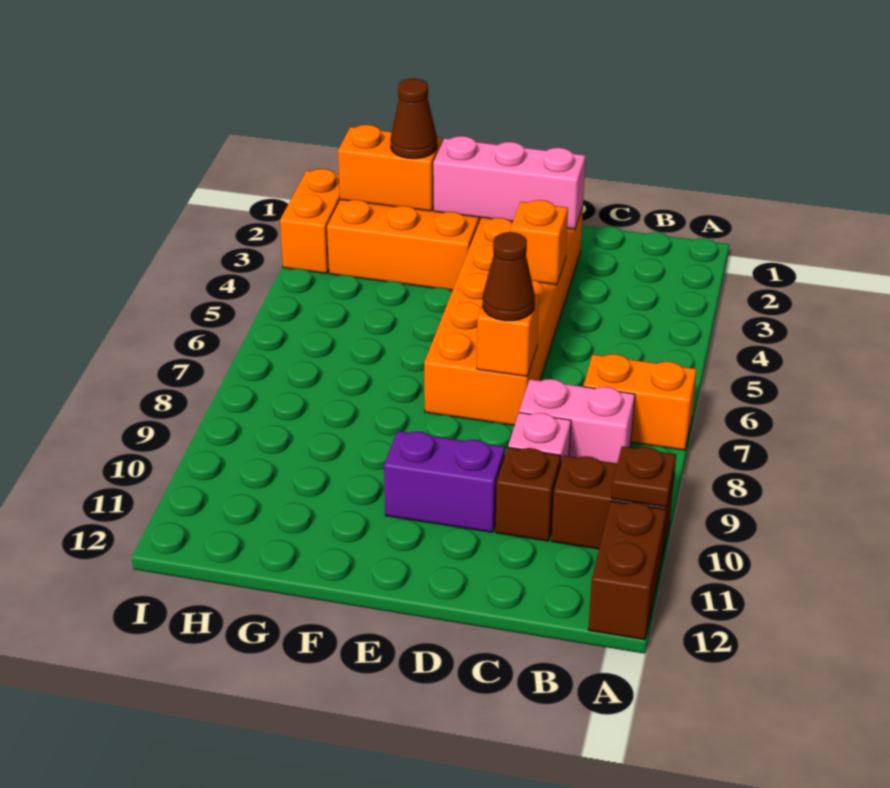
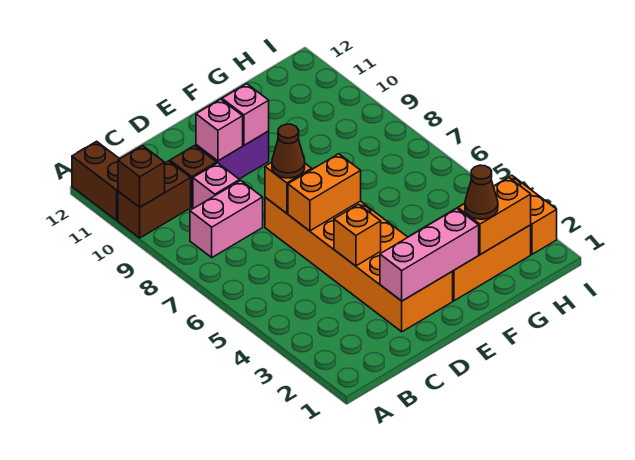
orange brick A7:B7 level 1 -> orange brick D6:E6 level 2
brown plate A10 level 2 -> brown brick A10 level 2
none -> pink brick D10 level 2
none -> pink brick E10 level 2

